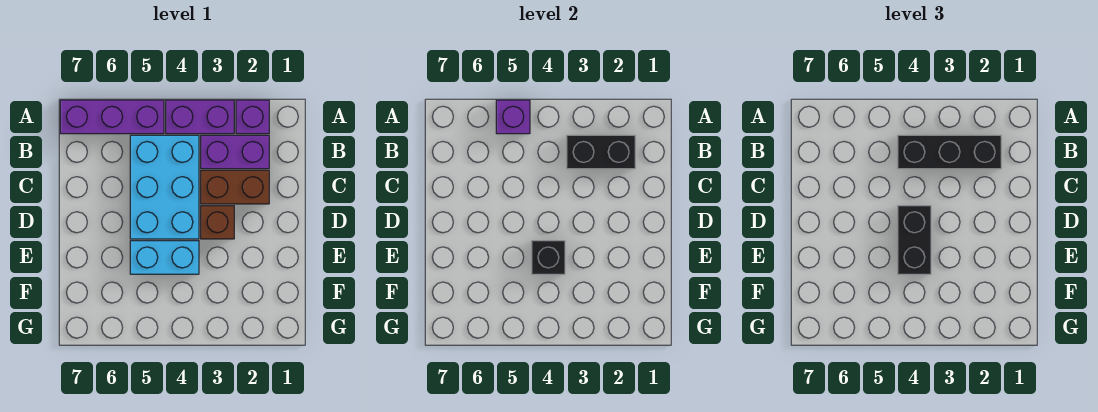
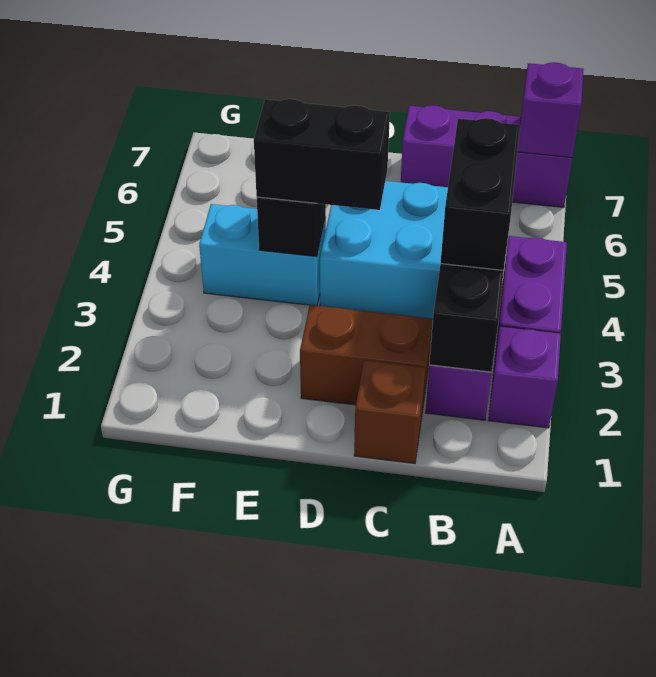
purple brick A5:A7 level 1 -> purple brick A7:C7 level 1
purple brick A5 level 2 -> purple brick A7 level 2
black brick B2:B4 level 3 -> black brick B3:B4 level 3
brown brick C2:C3 level 1 -> brown brick C2:D2 level 1
brown brick D3 level 1 -> brown brick C1 level 1
cyan brick E4:E5 level 1 -> cyan brick E4:F4 level 1

